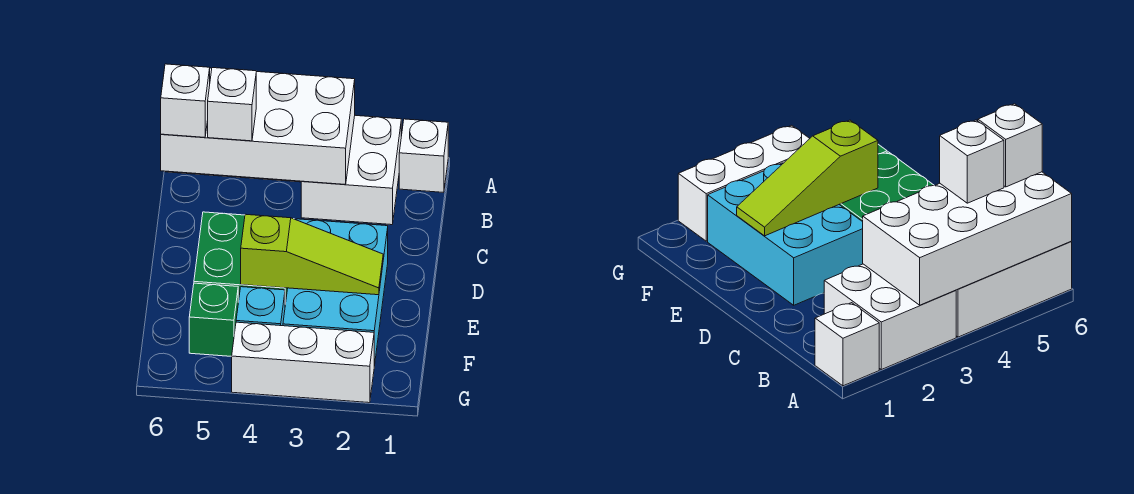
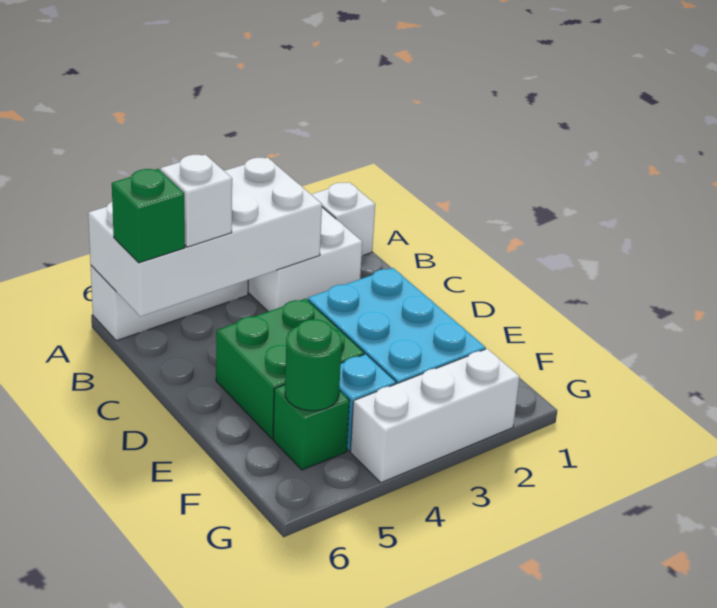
white brick B6 level 3 -> green brick B6 level 3
lime slope E2:E4 level 2 top 4 -> none
none -> green round brick F5 level 2

